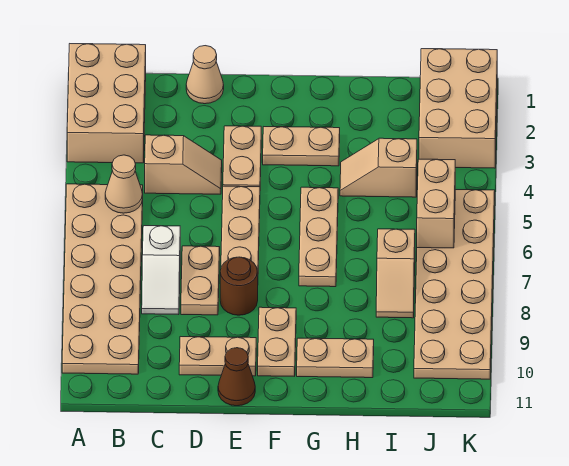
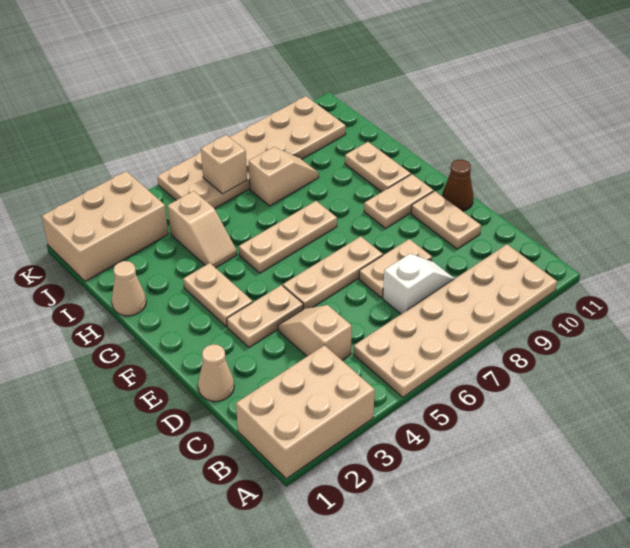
tan cone B5 level 2 -> tan cone H1 level 1
brown round brick E8 level 1 -> none
tan brick J5:J6 level 2 -> tan brick J6 level 2

